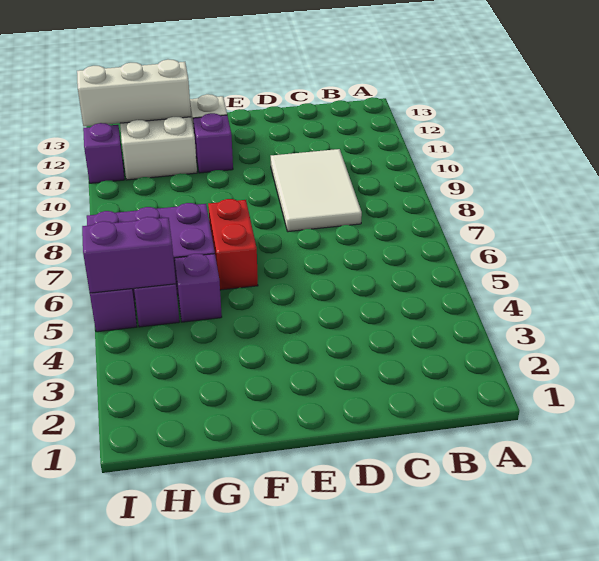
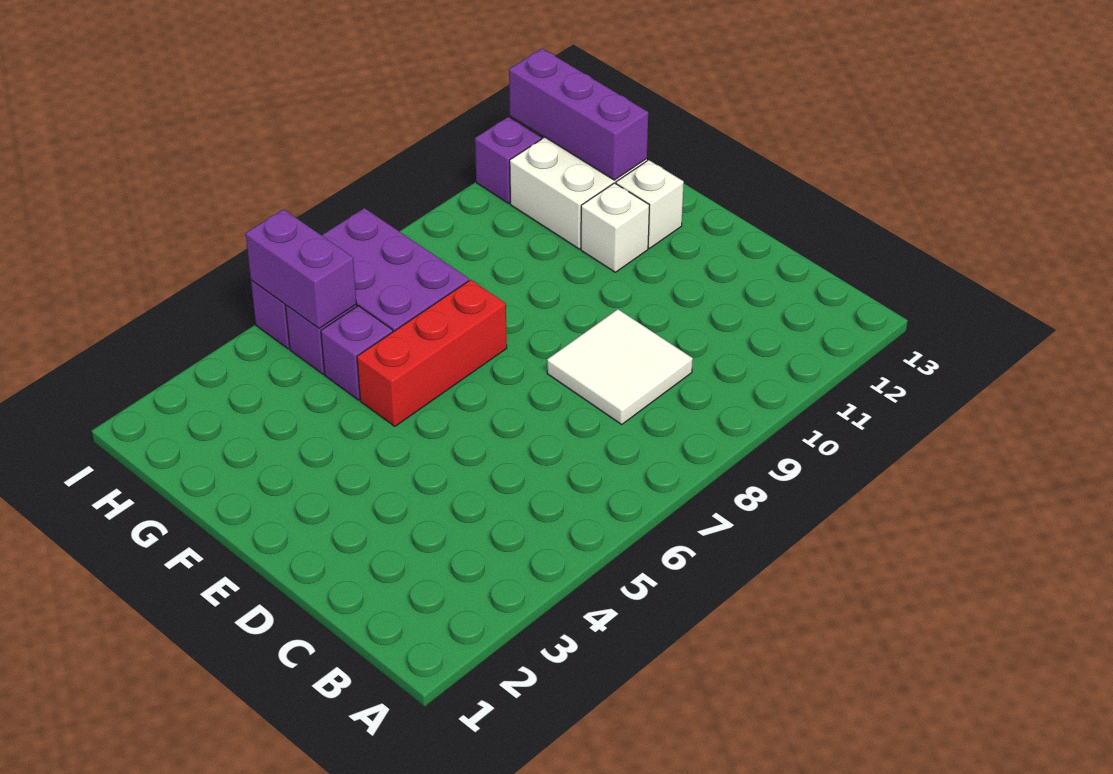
white tile C8:D10 level 1 -> white tile C8:D9 level 1
red brick F6:F7 level 1 -> red brick F5:F7 level 1
purple brick F11 level 1 -> white brick F11 level 1
white brick G12:I12 level 2 -> purple brick G12:I12 level 2

